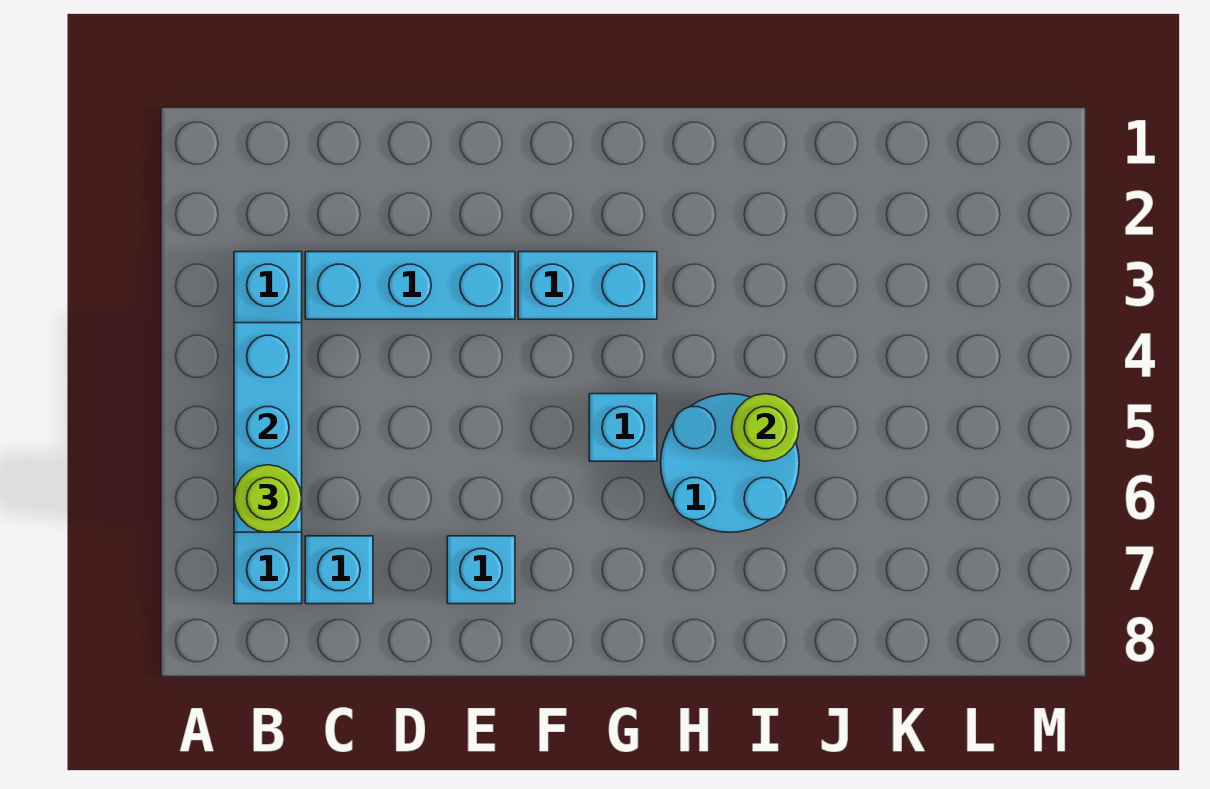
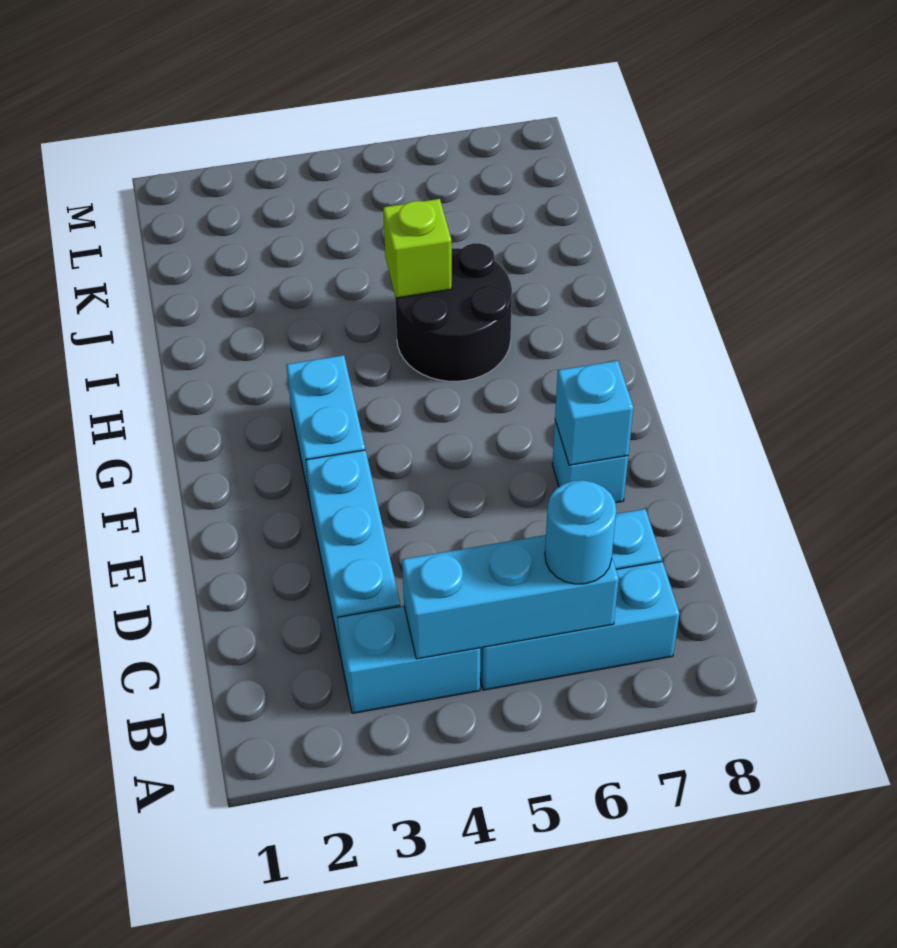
lime round brick B6 level 3 -> cyan round brick B6 level 3
cyan brick G5 level 1 -> cyan brick E7 level 2
cyan round brick H5:I6 level 1 -> black round brick H5:I6 level 1
lime round brick I5 level 2 -> lime brick I5 level 2

